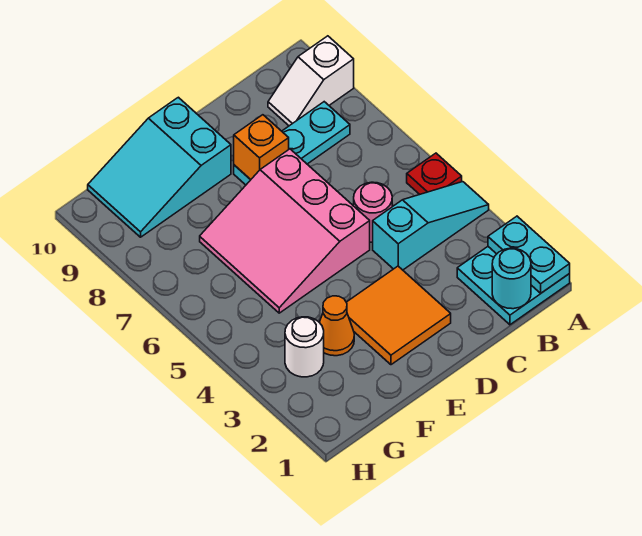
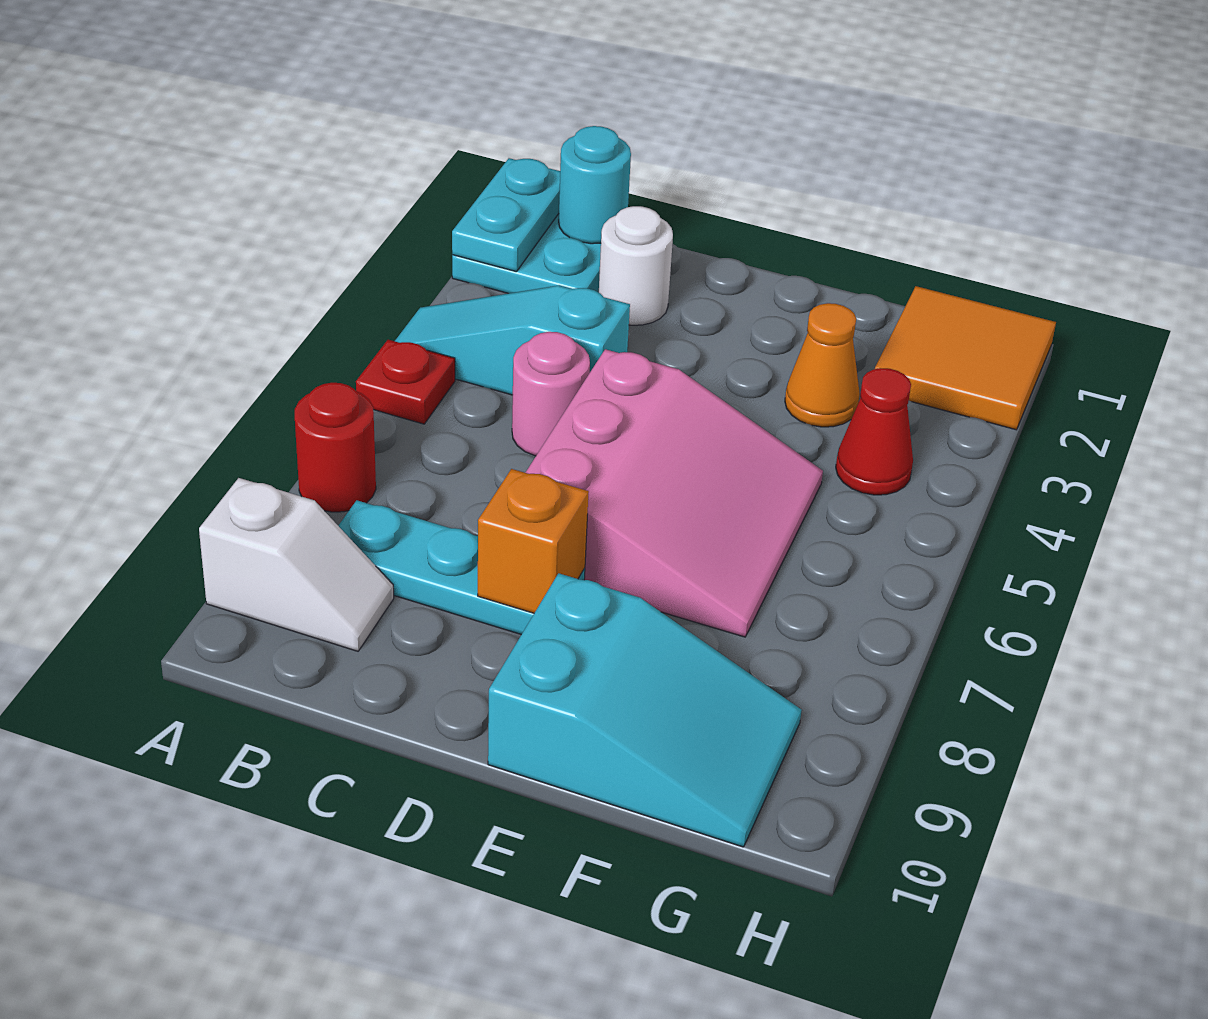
none -> red round brick A7 level 1
orange tile D2:E3 level 1 -> orange tile G1:H2 level 1
white round brick G3 level 1 -> white round brick C2 level 1
none -> red cone G4 level 1

